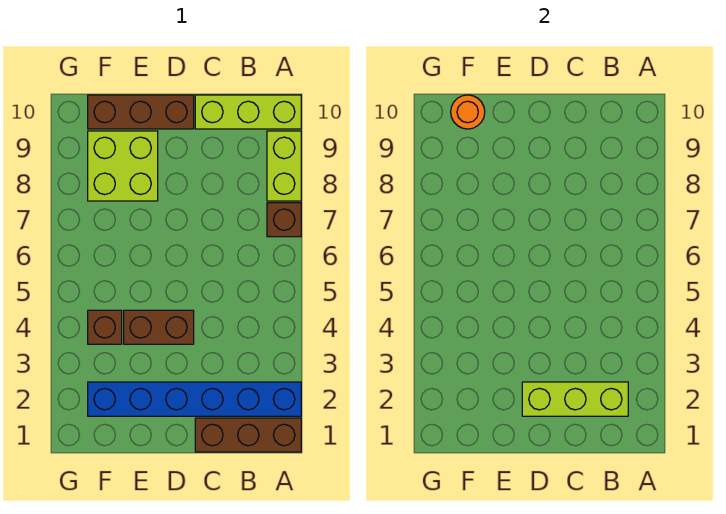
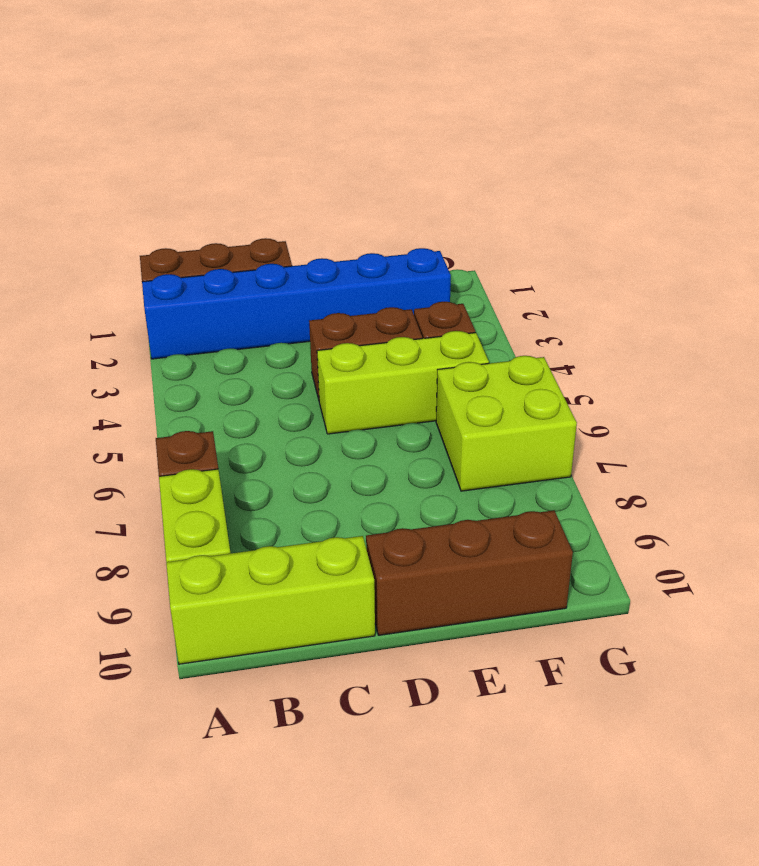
lime brick B2:D2 level 2 -> lime brick D5:F5 level 1
lime brick E8:F9 level 1 -> lime brick F6:G7 level 1
orange round brick F10 level 2 -> none

